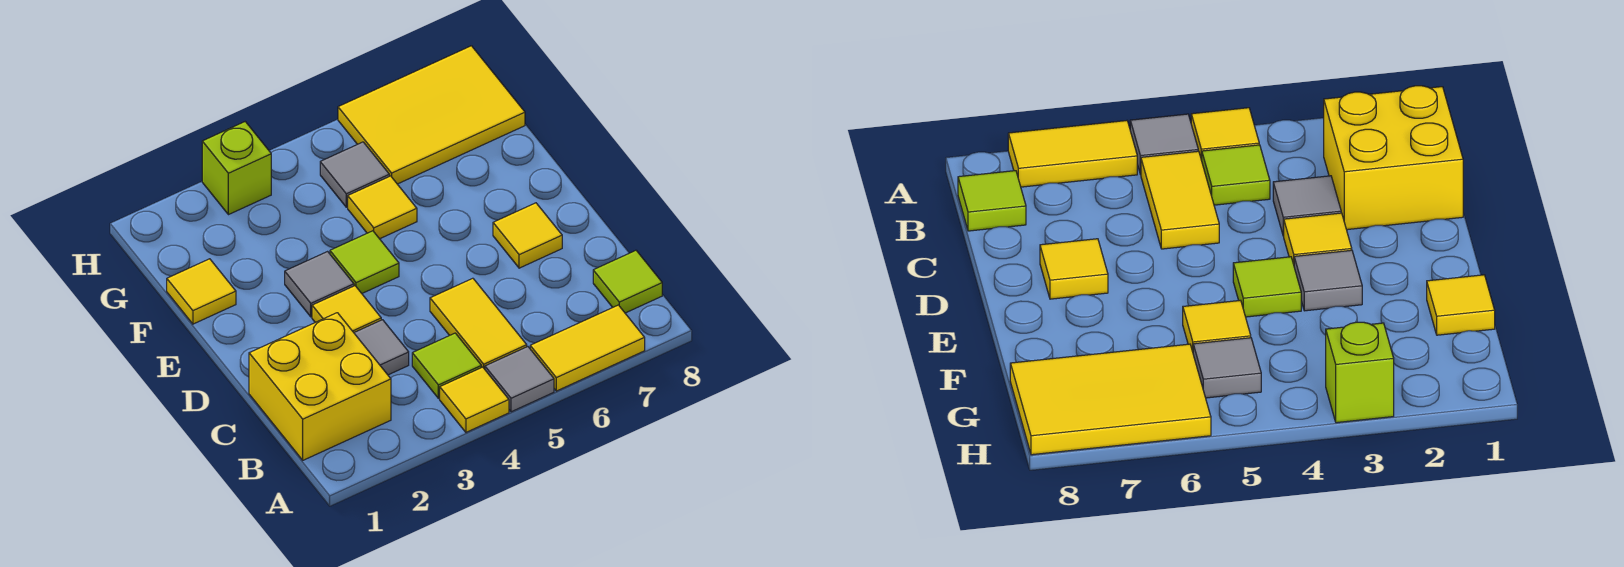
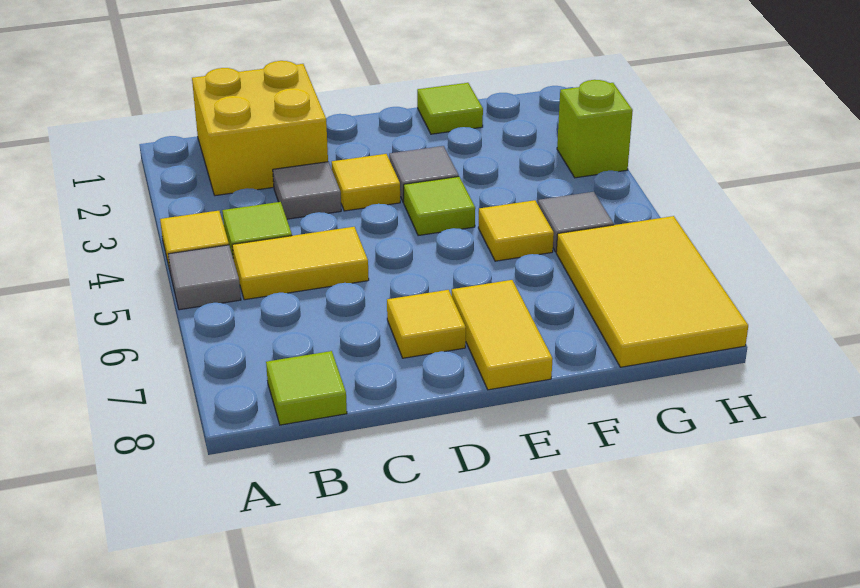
yellow tile A6:A7 level 1 -> yellow tile E7:E8 level 1
yellow tile F1 level 1 -> lime tile F1 level 1

